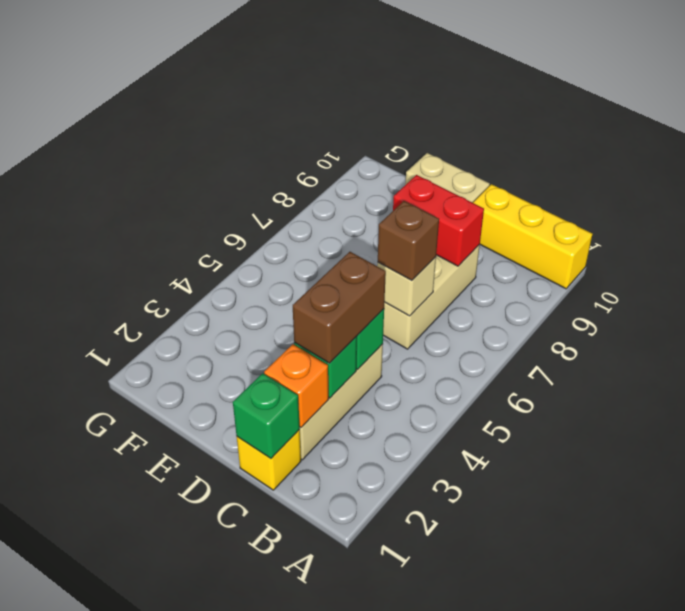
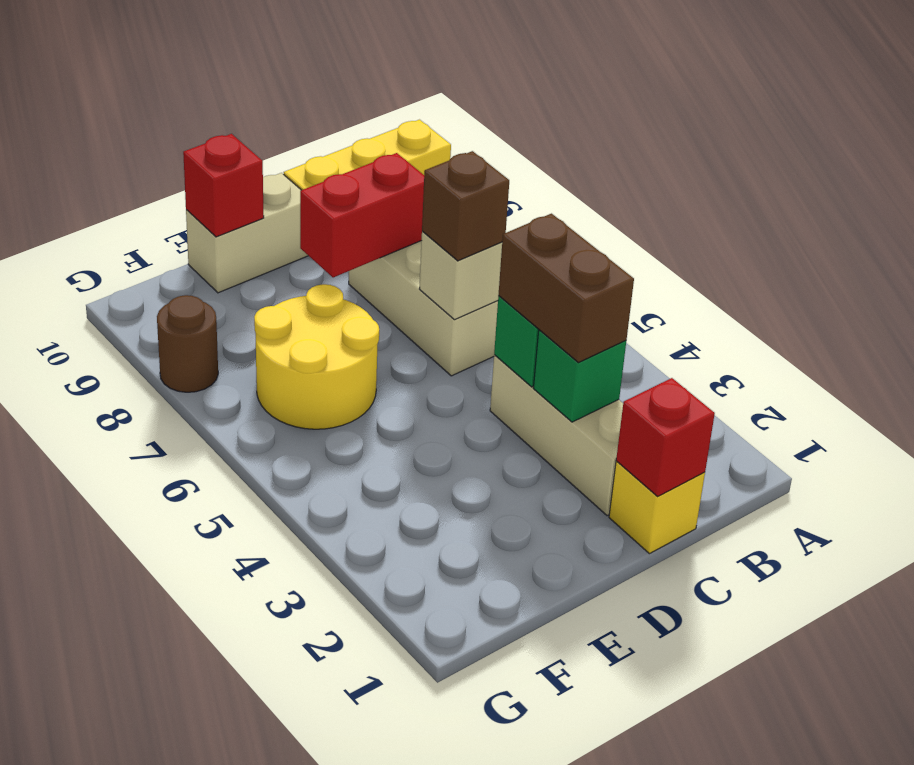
green brick C1 level 2 -> red brick C1 level 2
orange brick C2 level 2 -> none
none -> yellow round brick E6:F7 level 1
none -> red brick E10 level 2
none -> brown round brick G8 level 1

